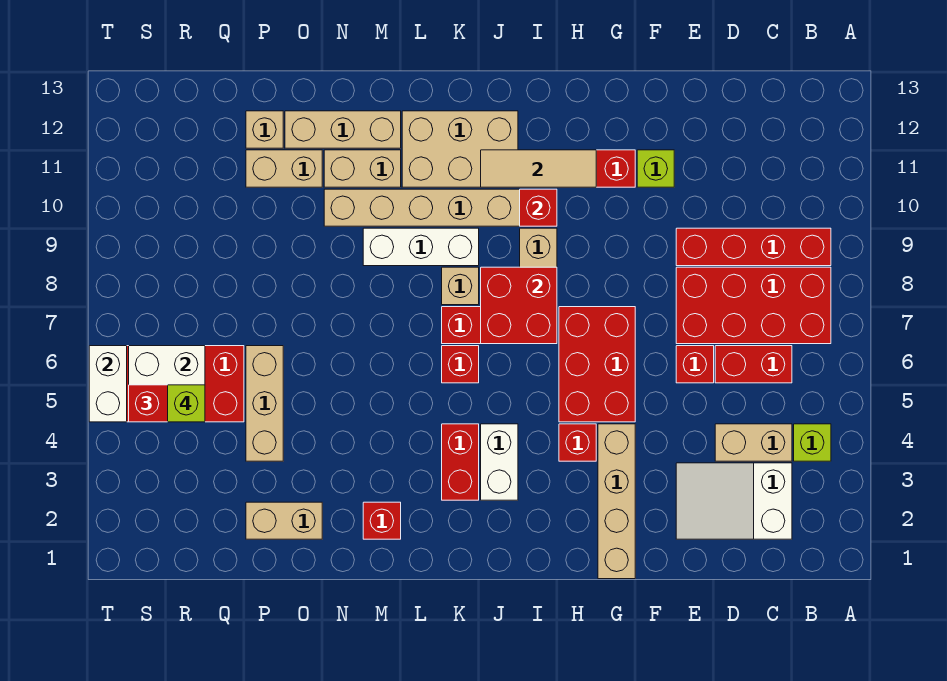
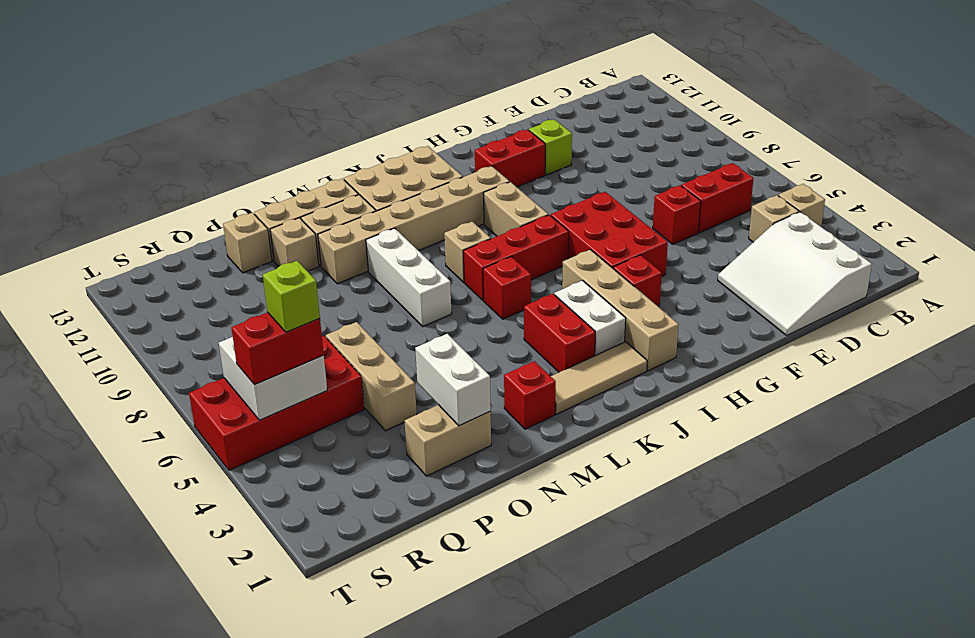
lime brick B4 level 1 -> tan brick B4 level 1
red brick B7:E8 level 1 -> none
red brick B9:E9 level 1 -> none
white slope C2:E3 level 1 top C -> white slope C1:E3 level 1 top C
tan brick C4:D4 level 1 -> tan brick C4 level 1
tan brick G1:G4 level 1 -> tan brick I2:I5 level 1
tan tile H11:J11 level 2 -> tan tile J2:L2 level 1
red brick I7:J8 level 2 -> none
red brick I10 level 2 -> none
white brick K9:M9 level 1 -> white brick M7:M9 level 1
tan brick O11:P11 level 1 -> tan brick O11 level 1
white brick T5:T6 level 2 -> white brick O2:O3 level 2

